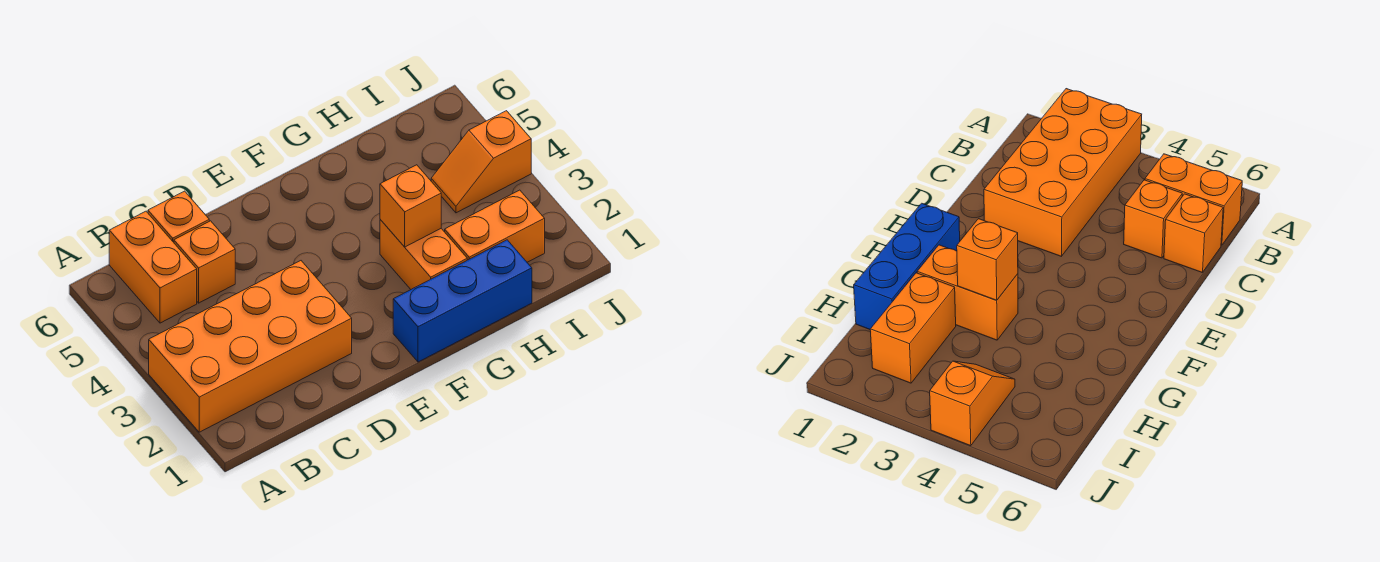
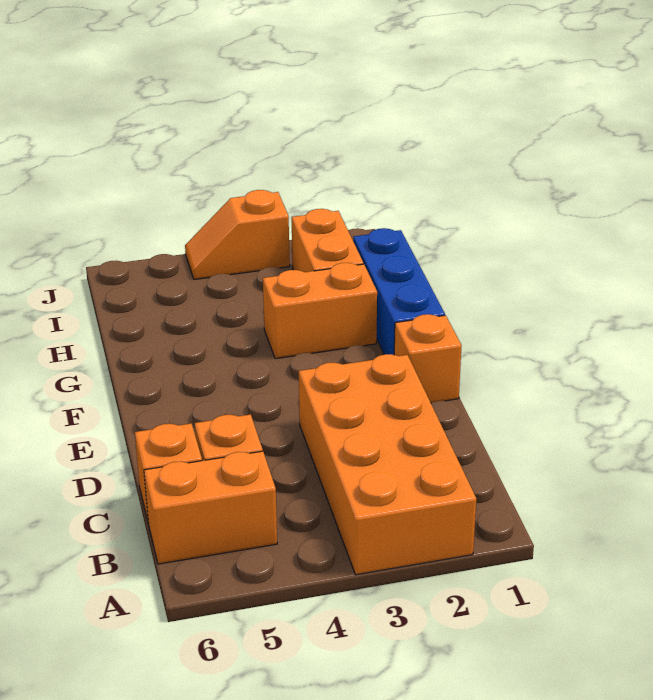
orange brick G3 level 2 -> orange brick E1 level 1
orange slope I4:J4 level 1 top J -> orange slope J3:J4 level 1 top 3

